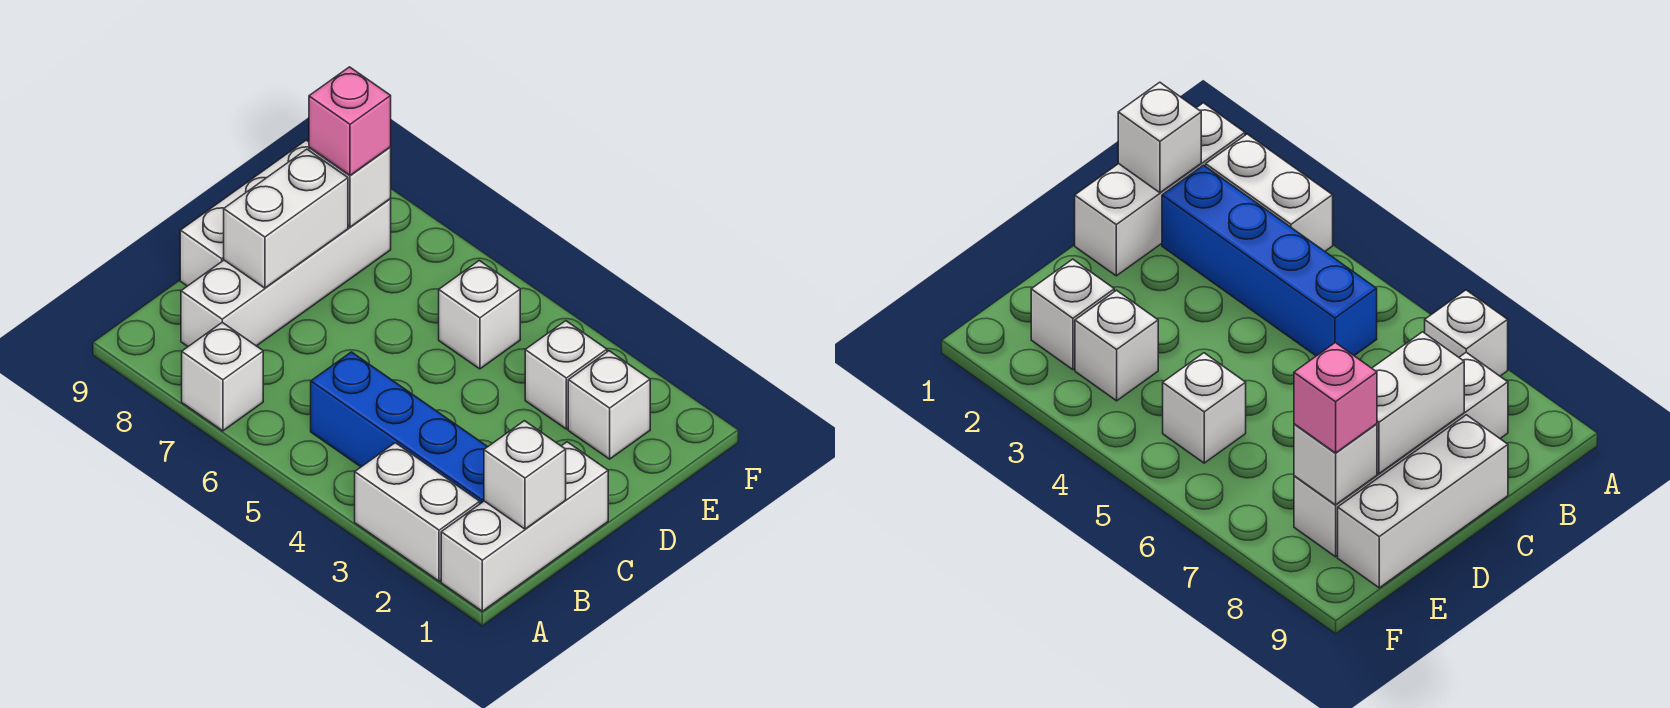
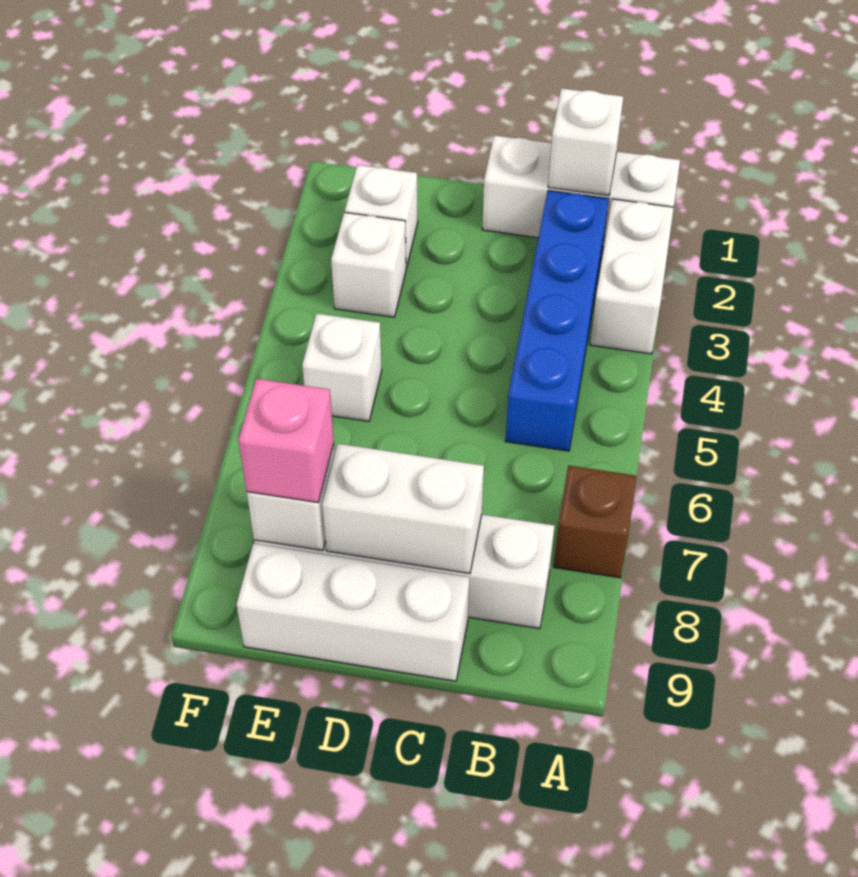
white brick A7 level 1 -> brown brick A7 level 1

